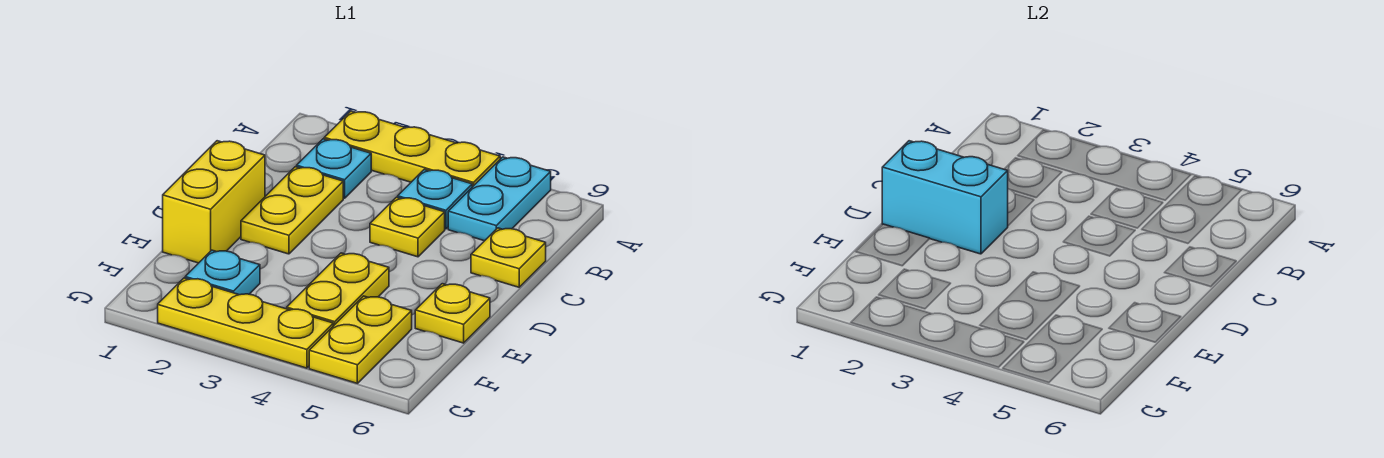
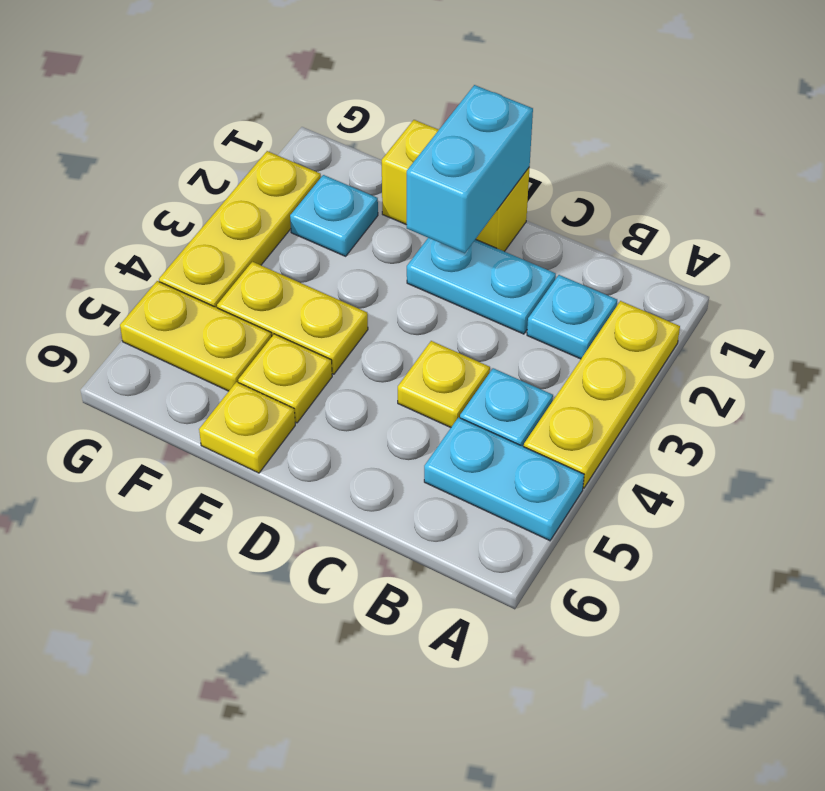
yellow plate C2:D2 level 1 -> cyan plate C2:D2 level 1
yellow plate C6 level 1 -> yellow plate E5 level 1

